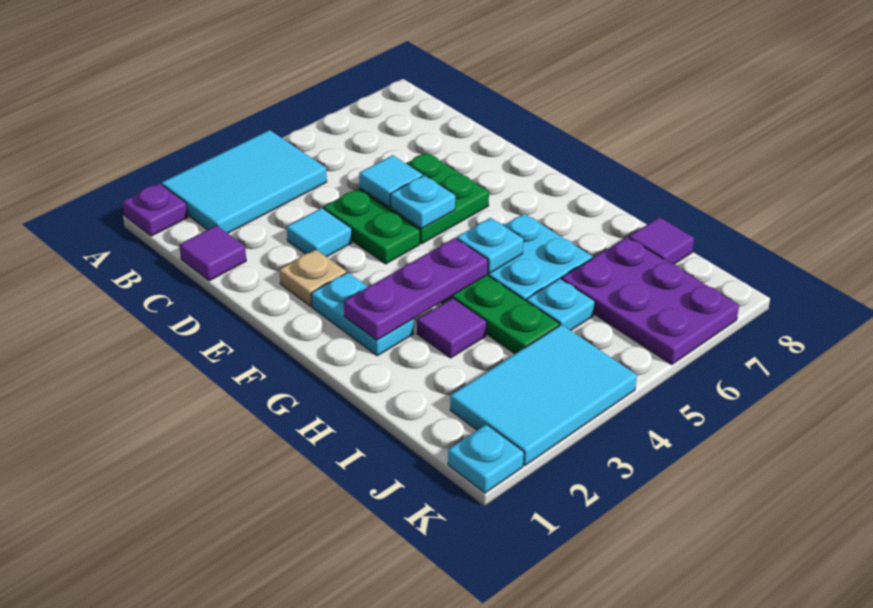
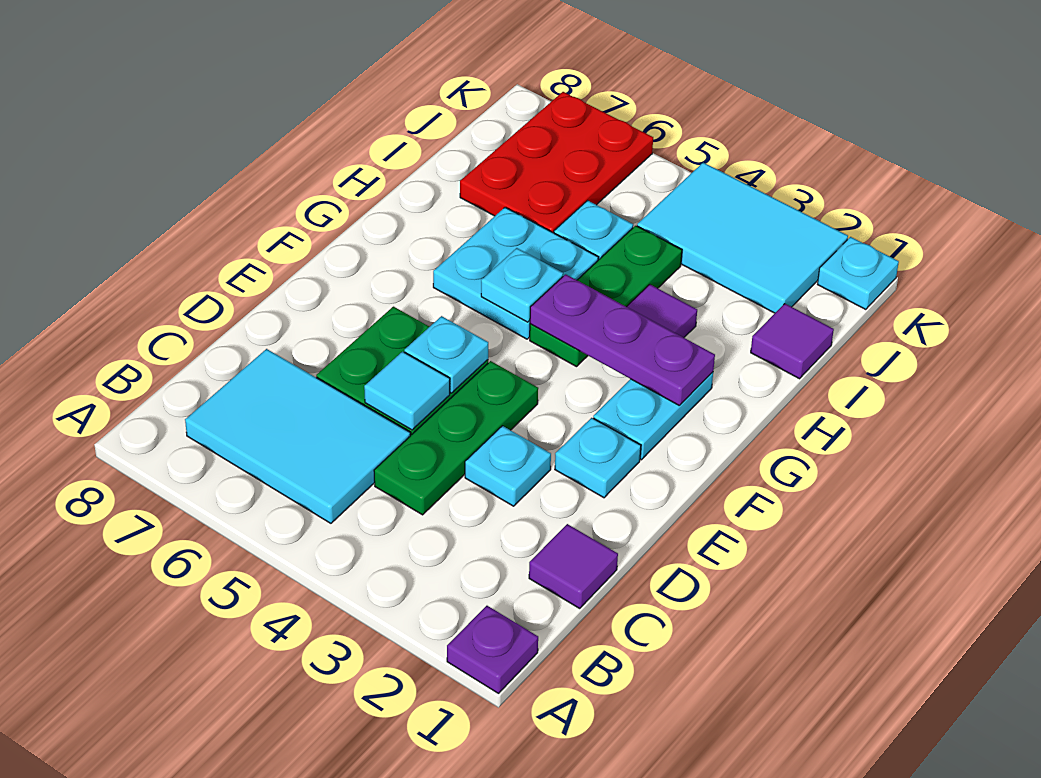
cyan tile A2:B4 level 1 -> cyan tile B5:C7 level 1
cyan tile D3 level 1 -> cyan plate D3 level 1
green plate D4:E4 level 1 -> green plate C4:E4 level 1
tan plate E2 level 1 -> cyan plate E2 level 1
purple plate I6:K7 level 1 -> red plate I6:K7 level 1
purple tile I8 level 1 -> purple tile I1 level 1

